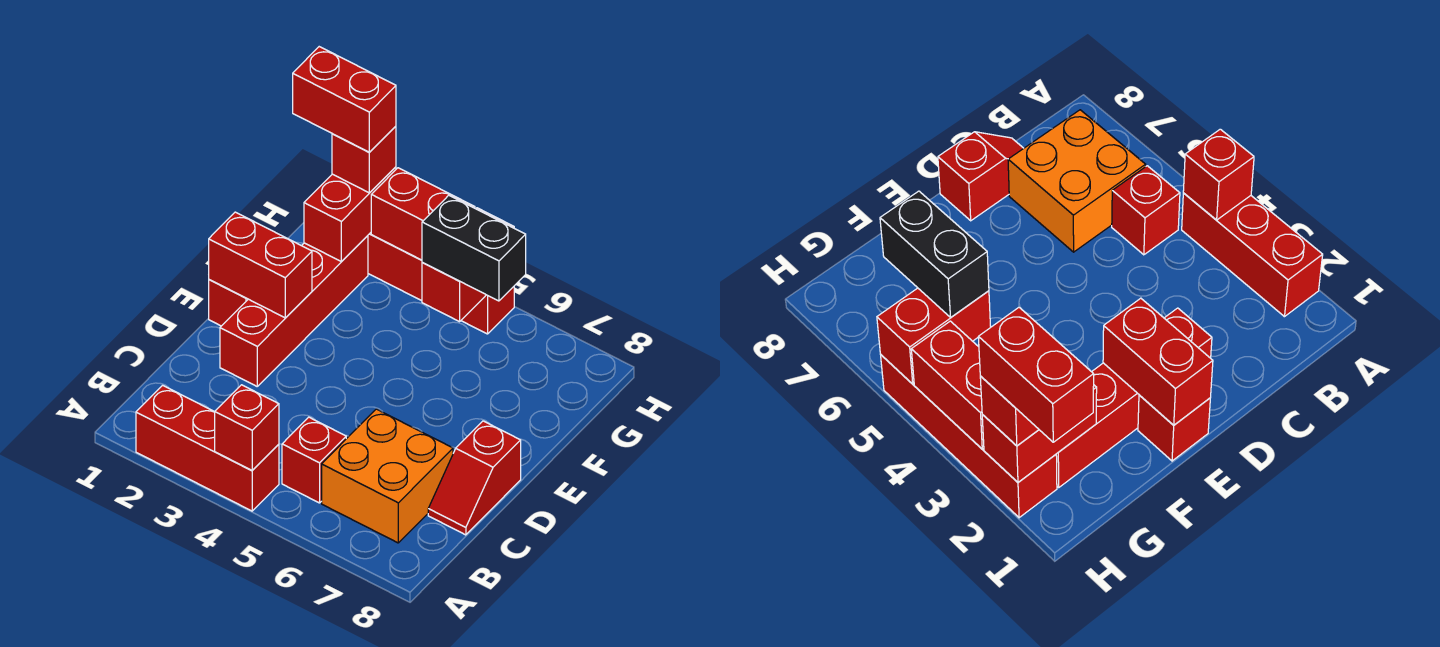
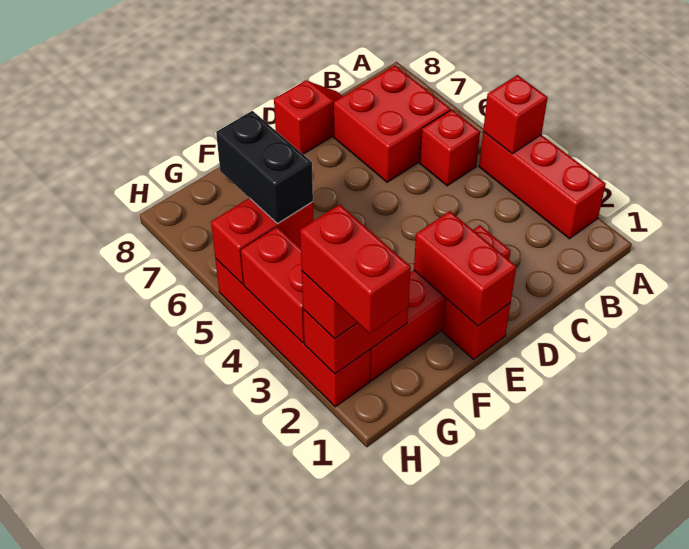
orange brick B6:C7 level 1 -> red brick B6:C7 level 1

